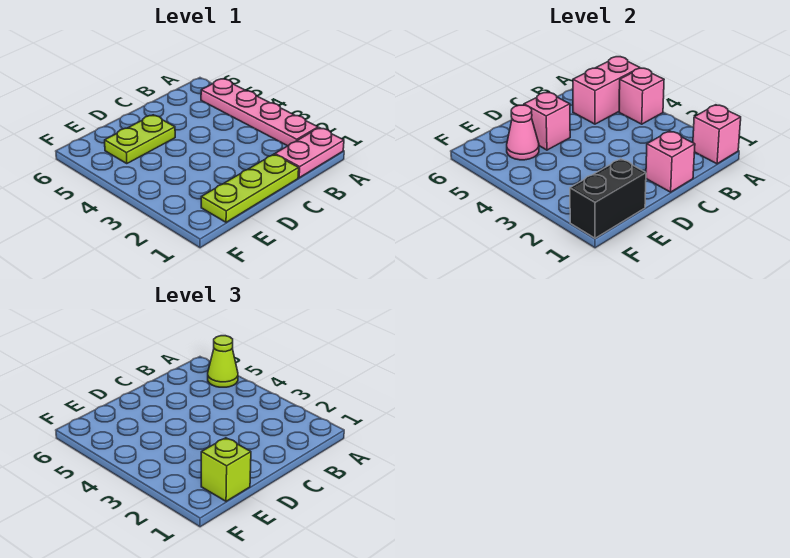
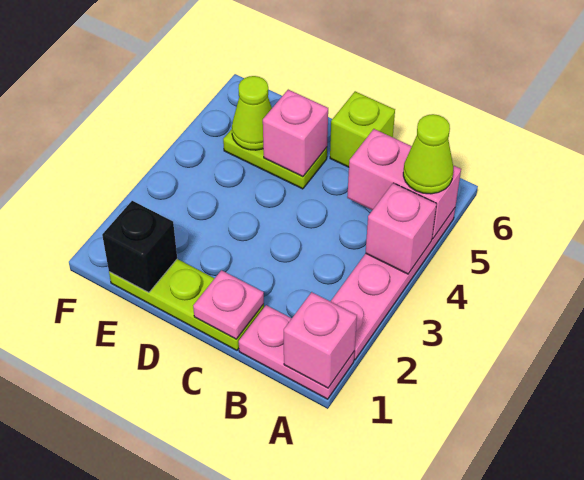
pink brick C1 level 2 -> pink plate C1 level 2
black brick E1:F1 level 2 -> black brick E1 level 2
lime brick E1 level 3 -> lime brick C6 level 1
pink cone E5 level 2 -> lime cone E5 level 2

